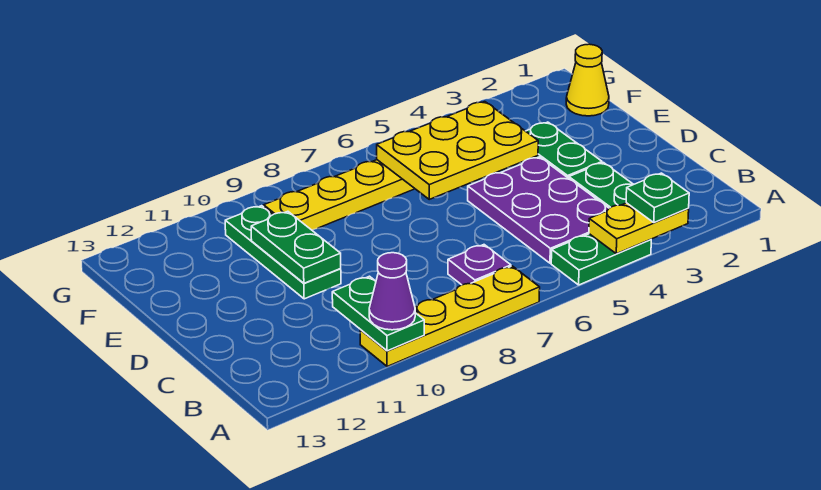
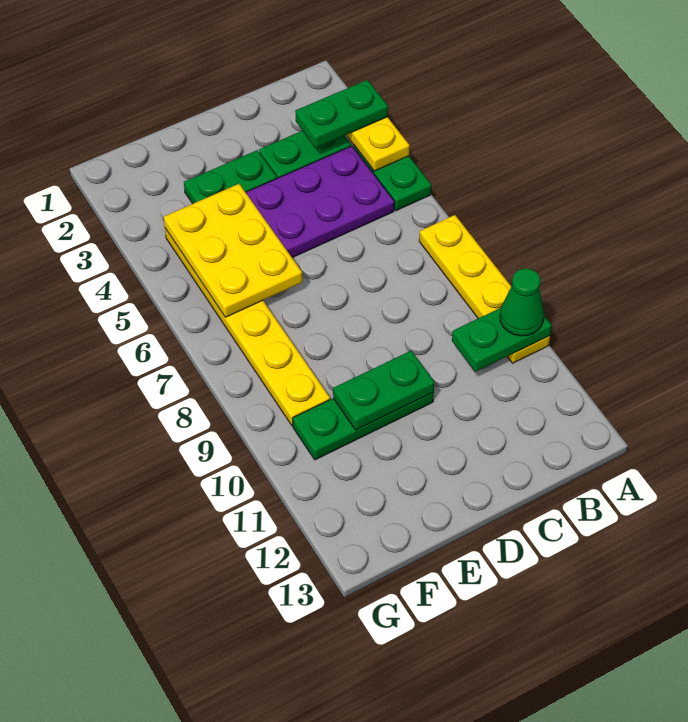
green plate A3 level 3 -> green plate A3:B3 level 3
purple cone A10 level 3 -> green cone A10 level 3
purple plate B7 level 1 -> none
yellow cone F1 level 1 -> none

